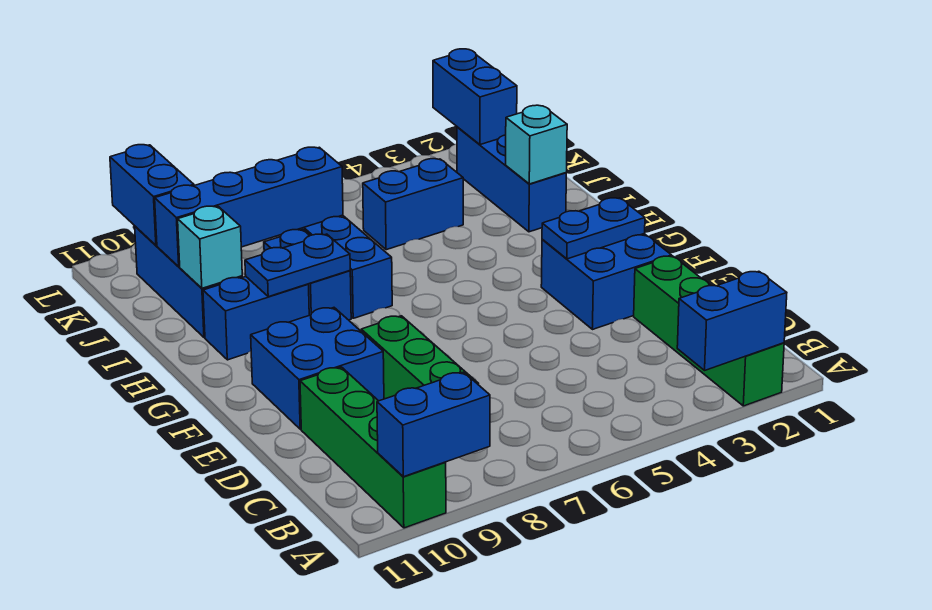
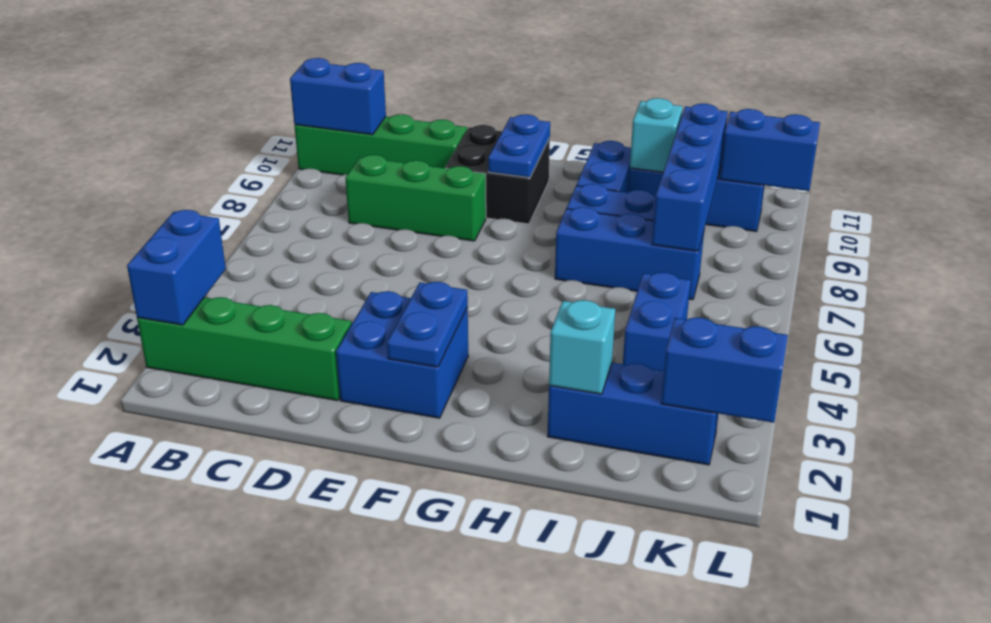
blue brick A9:A10 level 2 -> blue brick A10:B10 level 2
blue brick E9:F10 level 1 -> black brick E9:F10 level 1
blue plate H8:H9 level 2 -> blue plate F9:F10 level 2

